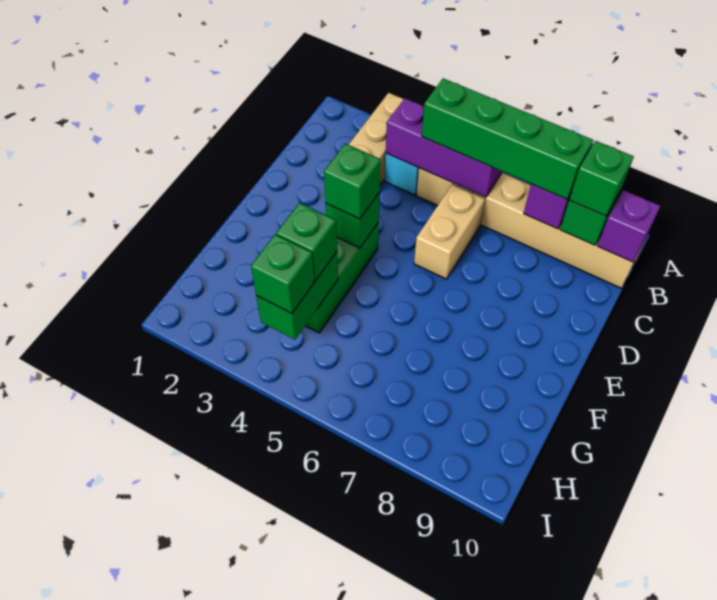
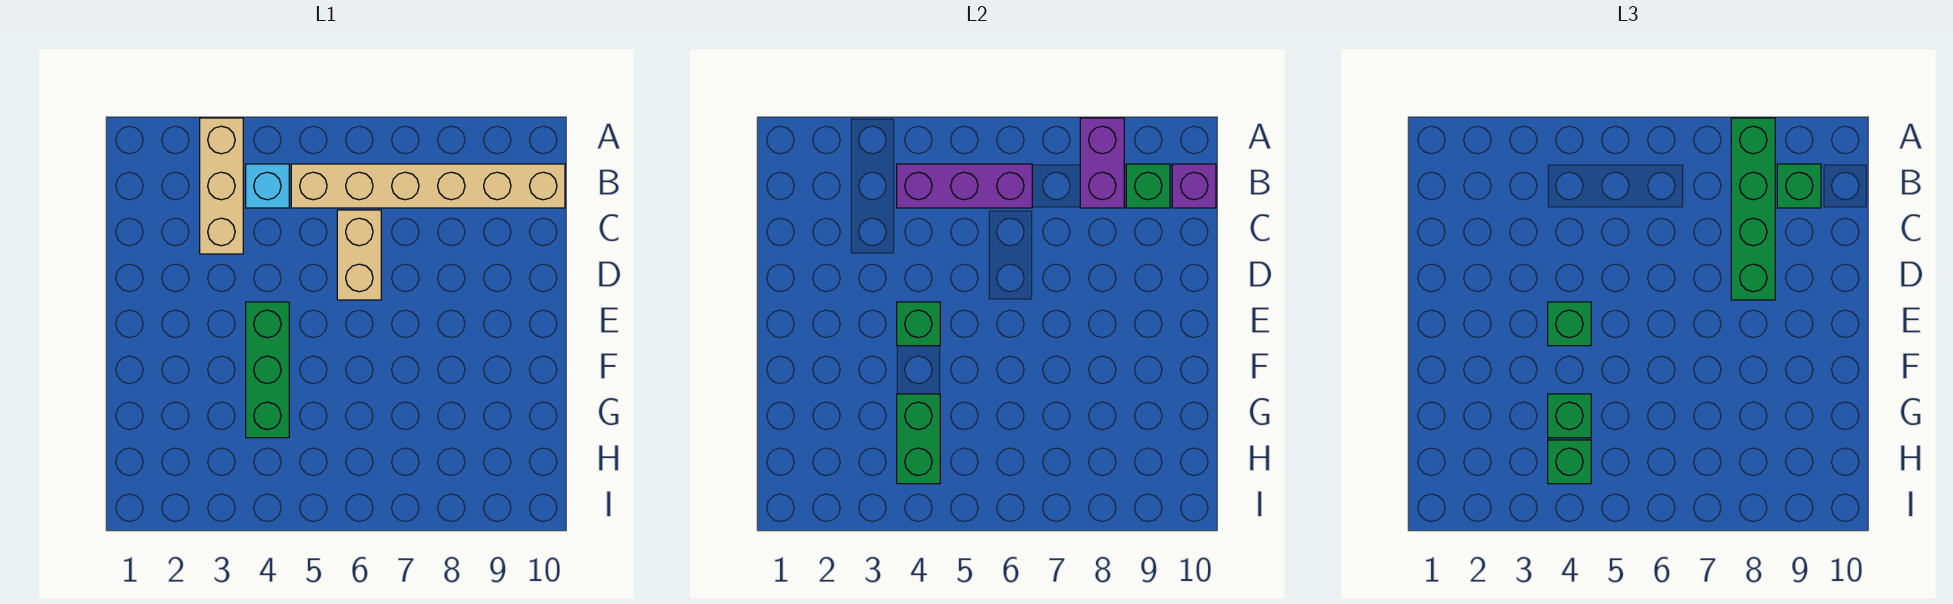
green brick B5:B8 level 3 -> green brick A8:D8 level 3

